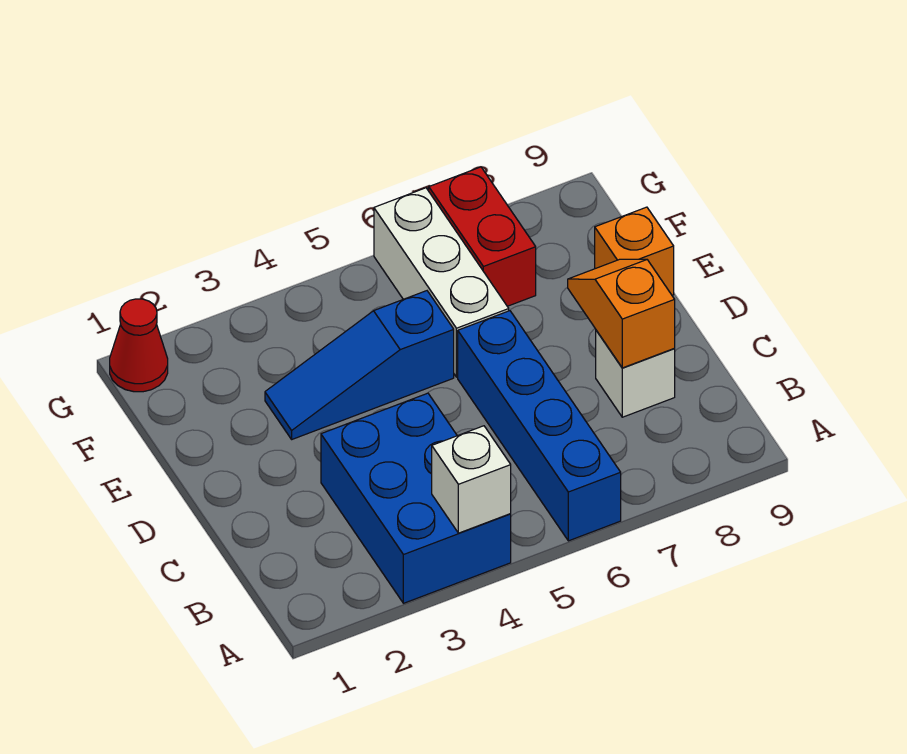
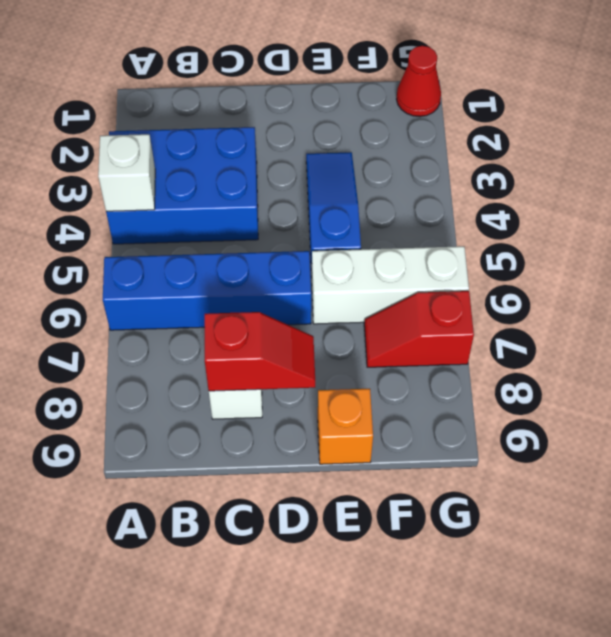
orange slope C8:D8 level 2 top C -> red slope C8:D8 level 2 top C
red brick F7:G7 level 1 -> red slope F7:G7 level 1 top G

